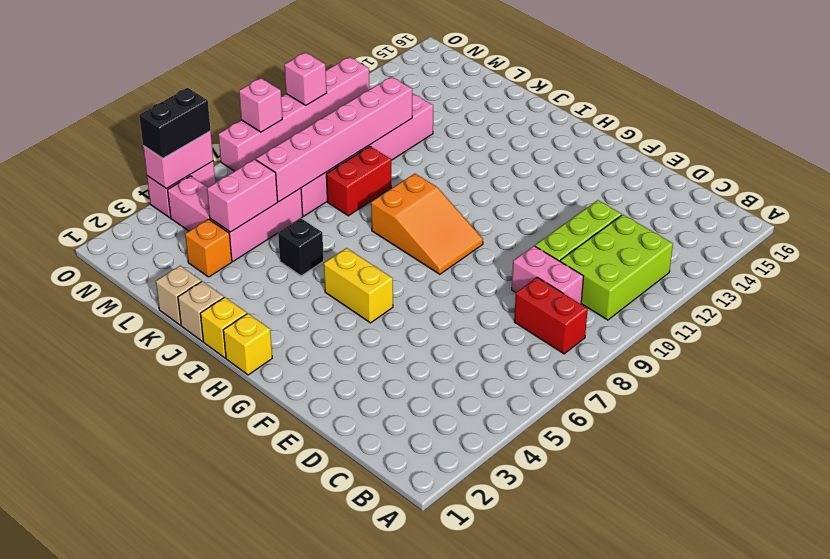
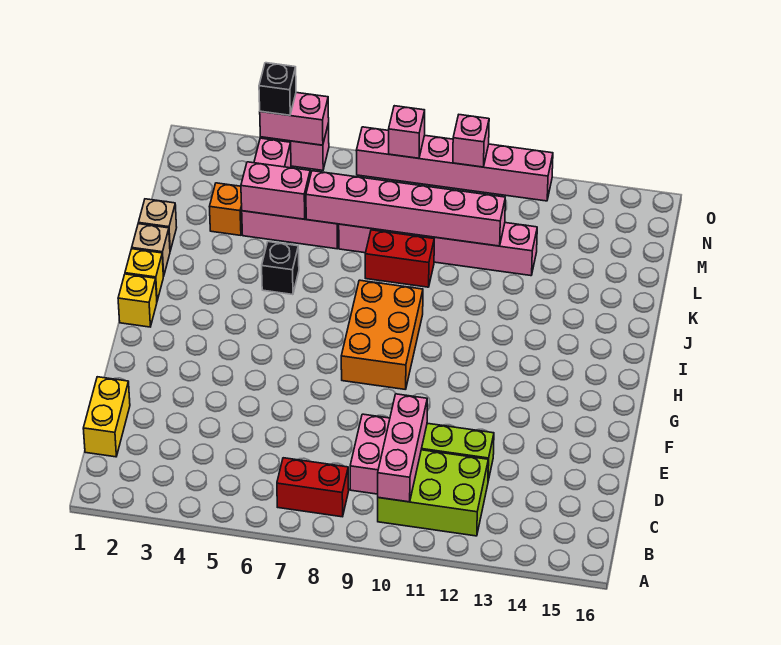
red brick B8:C8 level 1 -> red brick B7:B8 level 1
none -> pink brick B10:D10 level 2
yellow brick G5:H5 level 1 -> yellow brick C1:D1 level 1
orange slope G8:I9 level 1 top I -> orange brick G8:I9 level 1
black brick O4:O5 level 3 -> black brick O4 level 3

